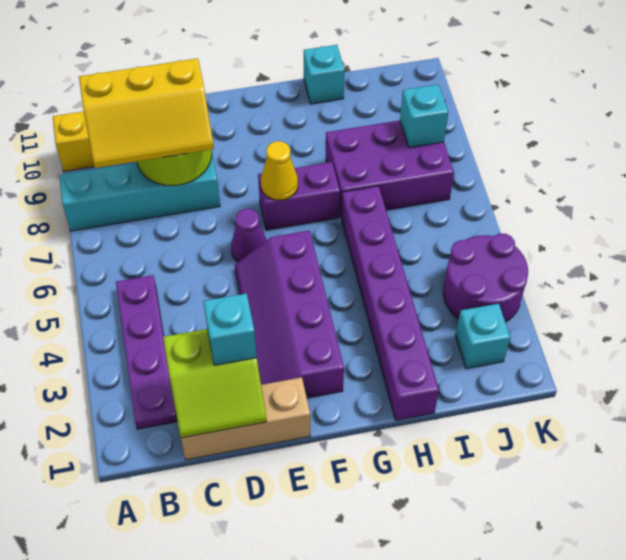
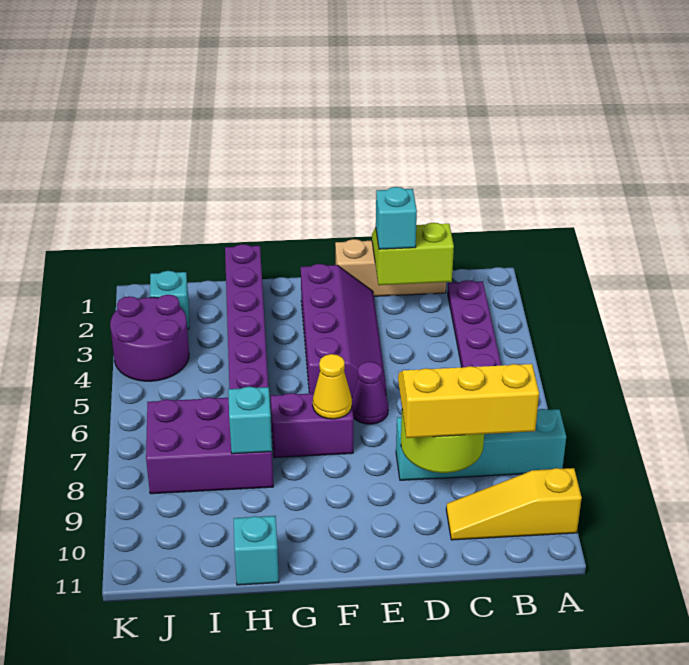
cyan brick J8 level 2 -> cyan brick H8 level 2

